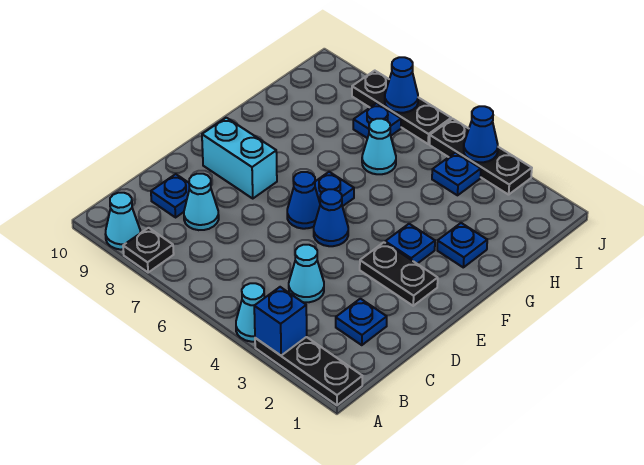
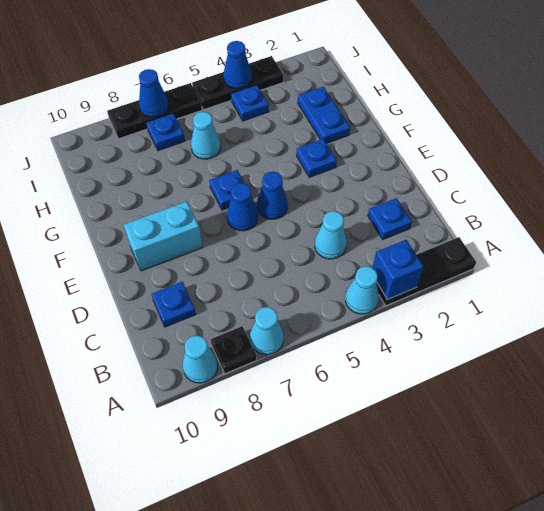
cyan cone C8 level 1 -> cyan cone A7 level 1
black plate E2:E3 level 1 -> none
blue plate G2 level 1 -> blue plate G2:H2 level 1

